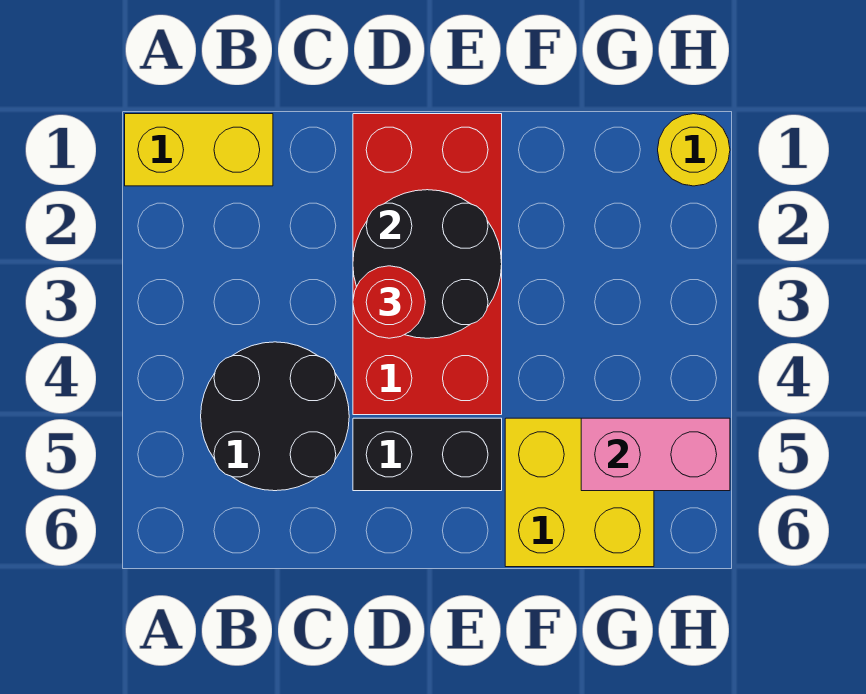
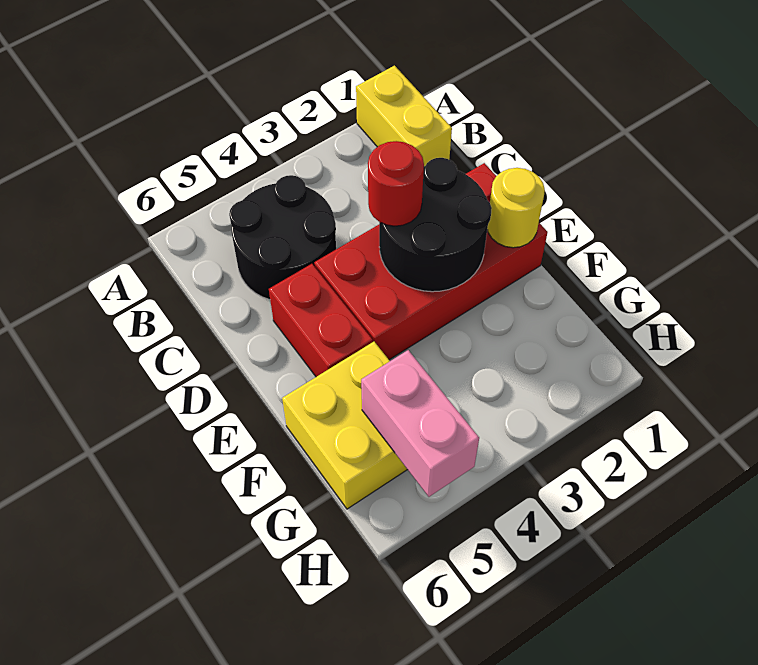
black brick D5:E5 level 1 -> red brick D5:E5 level 1
yellow round brick H1 level 1 -> yellow round brick E1 level 2

